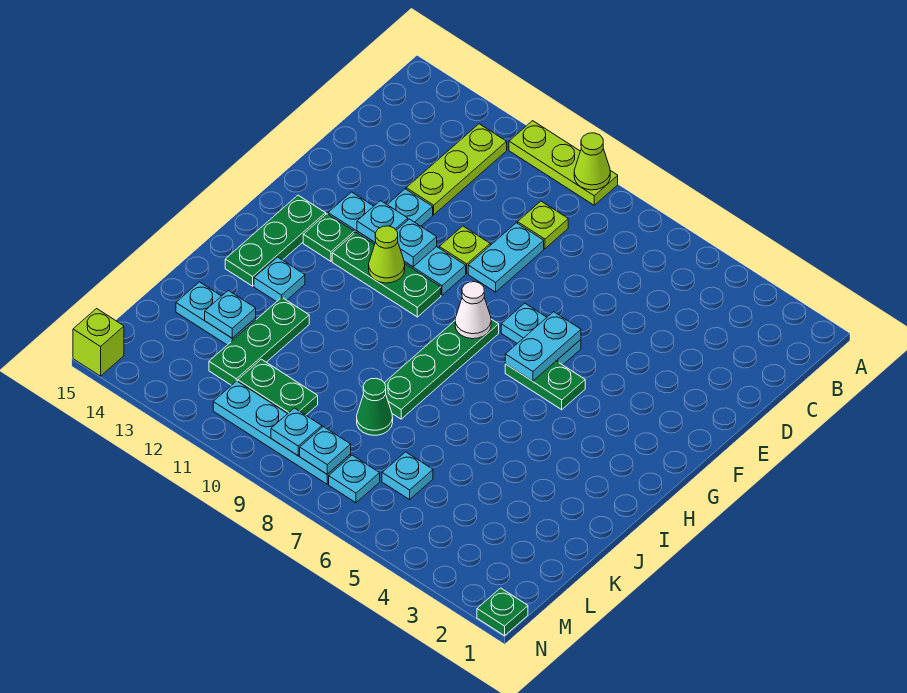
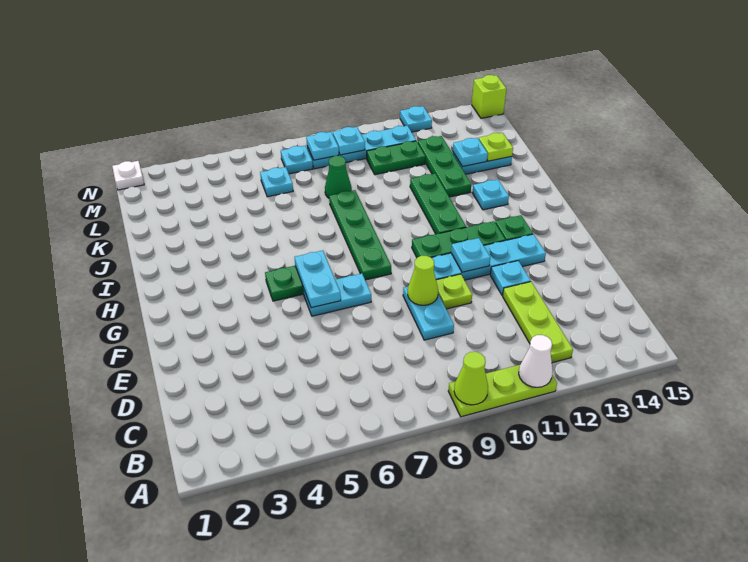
lime plate C9 level 1 -> lime plate K14 level 2
cyan plate F12 level 2 -> cyan plate N12 level 1
white cone G8 level 2 -> white cone A11 level 2
lime cone G11 level 2 -> lime cone E9 level 2
green plate G14:I14 level 1 -> green plate H11:J11 level 1
green plate N1 level 1 -> white plate N1 level 1

